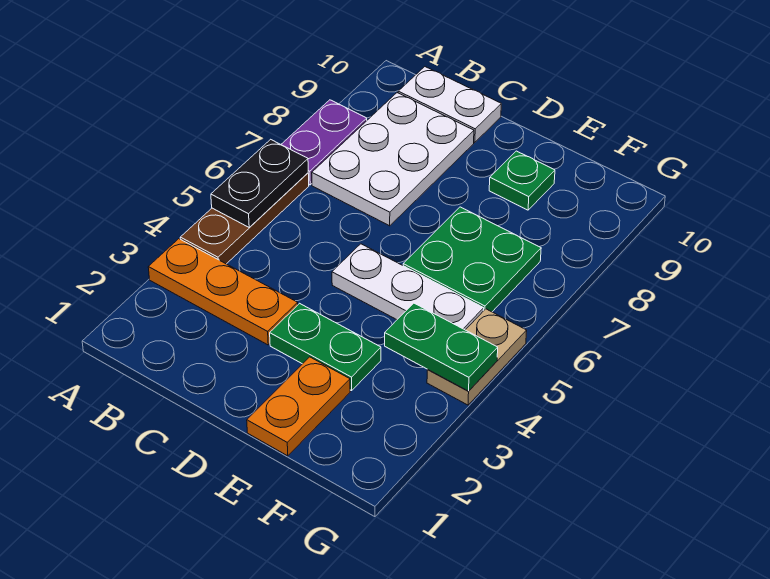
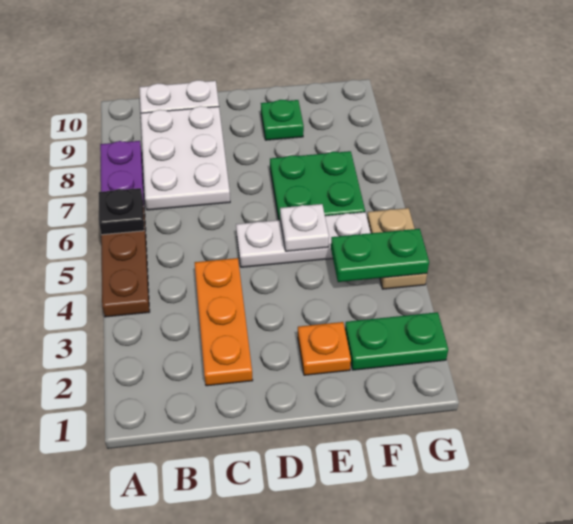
orange plate A3:C3 level 1 -> orange plate C2:C4 level 1
black plate A5:A6 level 2 -> black plate A6 level 2
green plate D3:E3 level 1 -> green plate F2:G2 level 1
orange plate E1:E2 level 1 -> orange plate E2 level 1
none -> white plate E5 level 2

